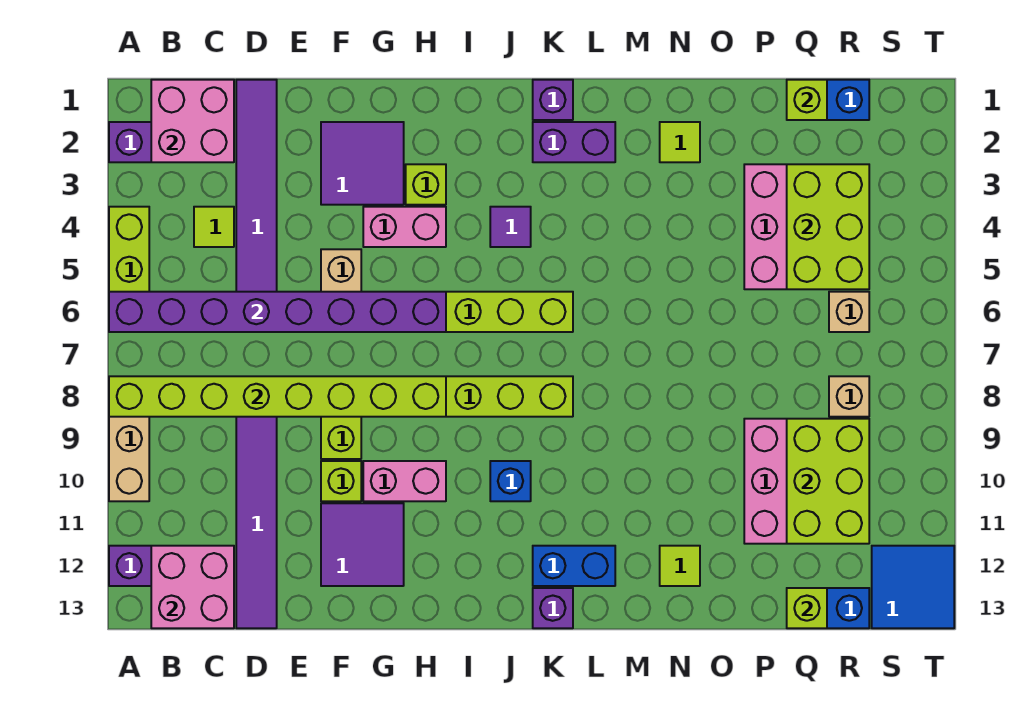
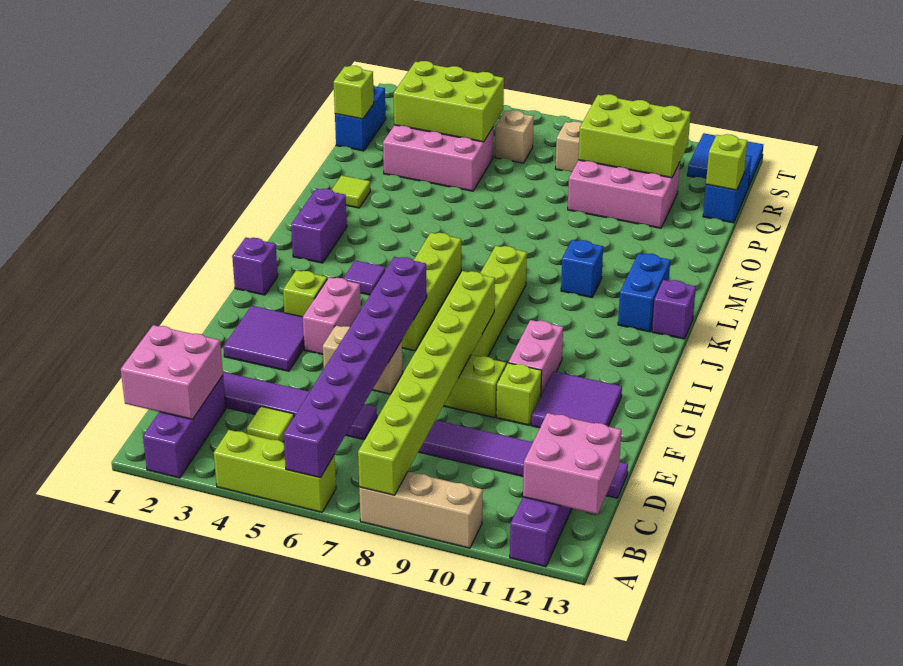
blue brick J10 level 1 -> blue brick L10 level 1
purple brick K1 level 1 -> purple brick I1 level 1
lime tile N12 level 1 -> none

